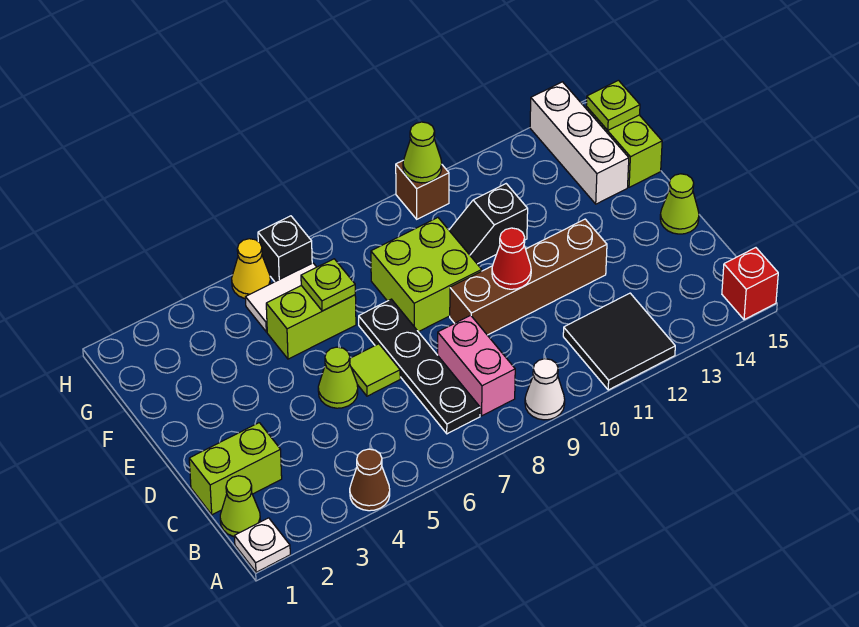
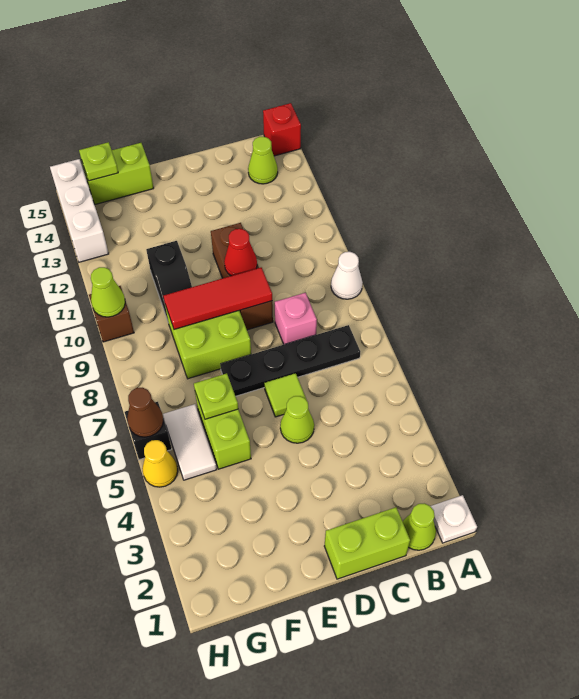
brown cone A4 level 1 -> brown cone H6 level 2
black tile A11:B12 level 1 -> none
pink brick B8:C8 level 1 -> pink brick C8 level 1
lime brick C1:C2 level 1 -> lime brick C1:D1 level 1
brown brick D9:D12 level 1 -> brown brick D9:D11 level 1
none -> red tile D9:F9 level 2
lime cone D15 level 1 -> lime cone B14 level 1
white brick F14:H14 level 1 -> white brick H13:H15 level 1

